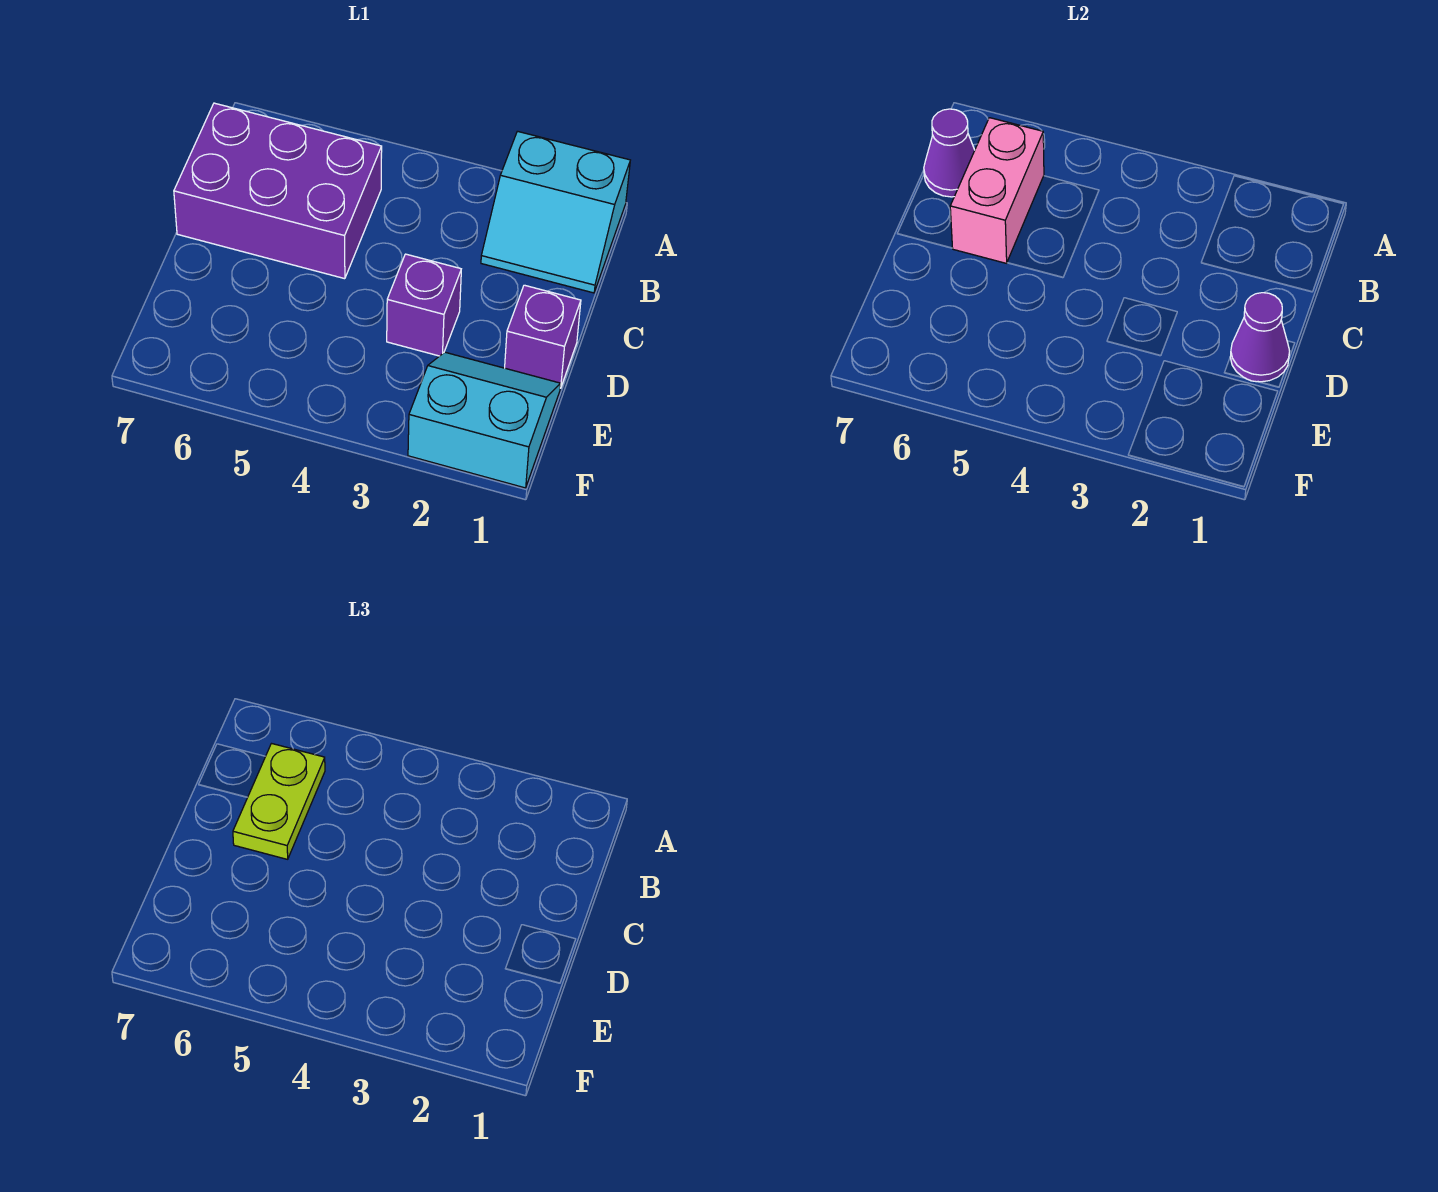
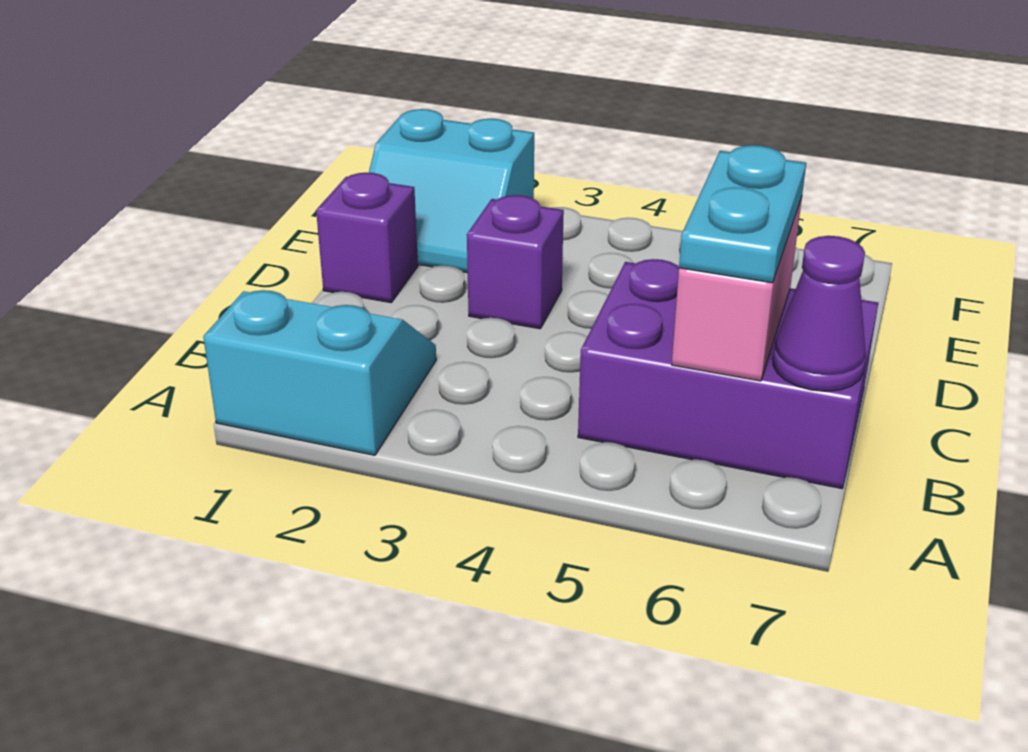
lime plate B6:C6 level 3 -> cyan plate B6:C6 level 3
purple cone D1 level 2 -> none

